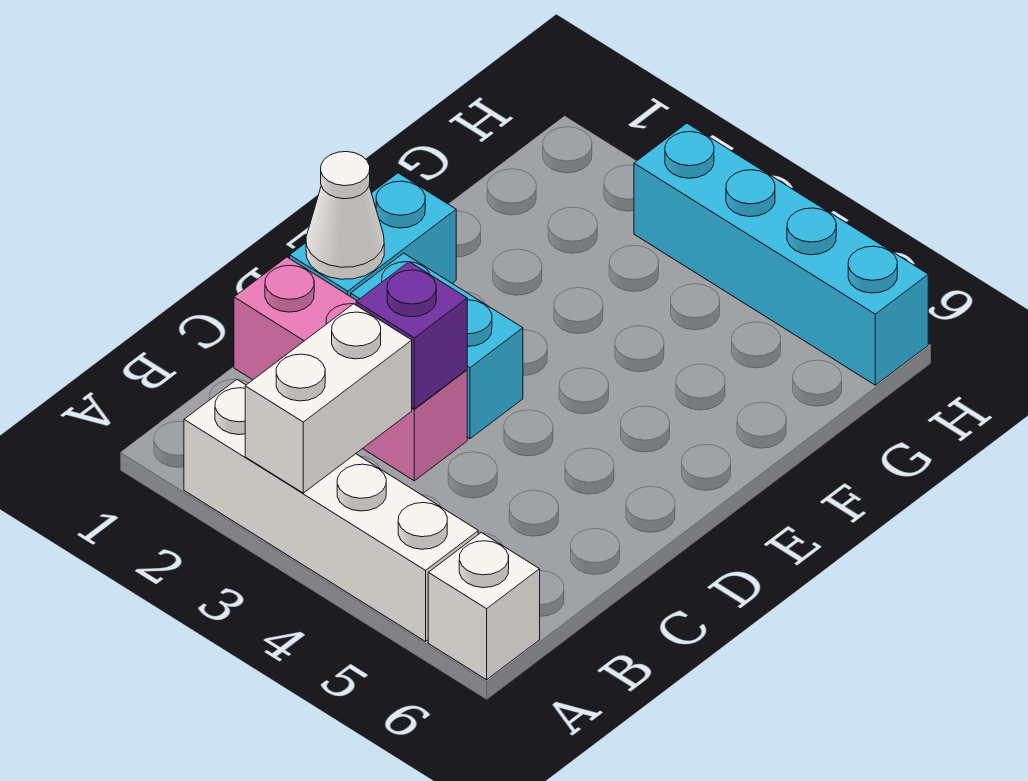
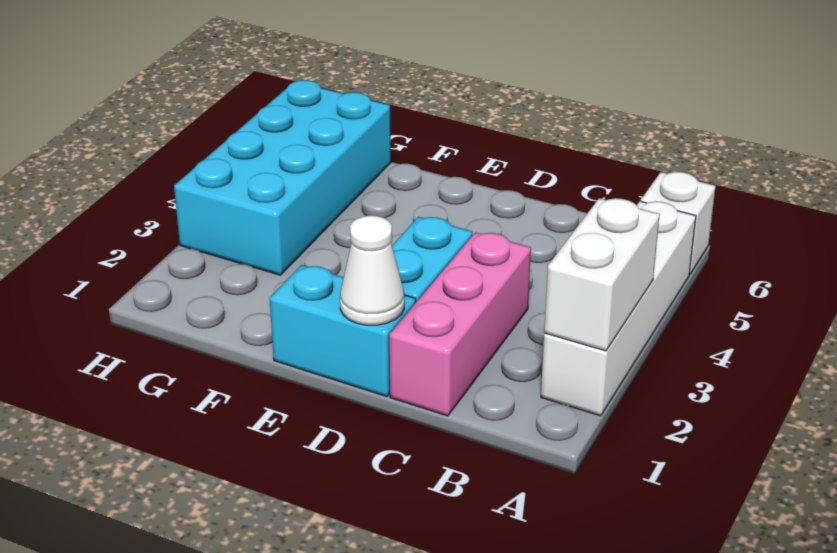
white brick A3:B3 level 2 -> white brick A2:A3 level 2
purple brick C3 level 2 -> none
cyan brick H3:H6 level 1 -> cyan brick G3:H6 level 1

